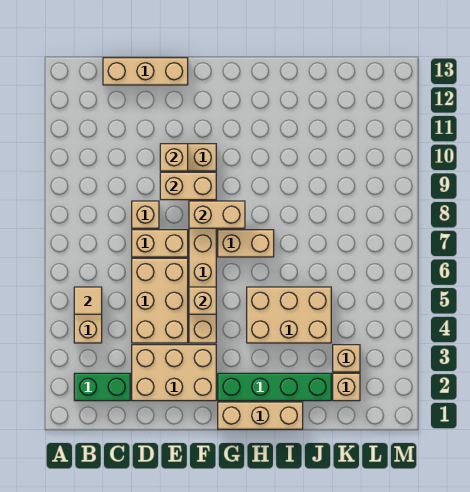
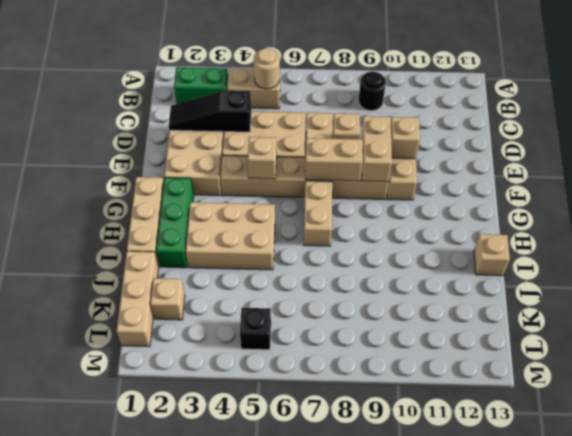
green brick B2:C2 level 1 -> green brick B2:B3 level 1
tan tile B5 level 2 -> tan round brick B5 level 2
none -> black round brick B9 level 1
tan brick C13:E13 level 1 -> tan brick J1:L1 level 1
none -> black slope D2:D4 level 2 top 4
tan brick F8:G8 level 2 -> tan brick F7:F8 level 2
green brick G2:J2 level 1 -> green brick G2:I2 level 1
tan brick H4:J5 level 1 -> tan brick H3:I5 level 1
tan brick K3 level 1 -> tan brick I13 level 1
none -> black brick L5 level 1

